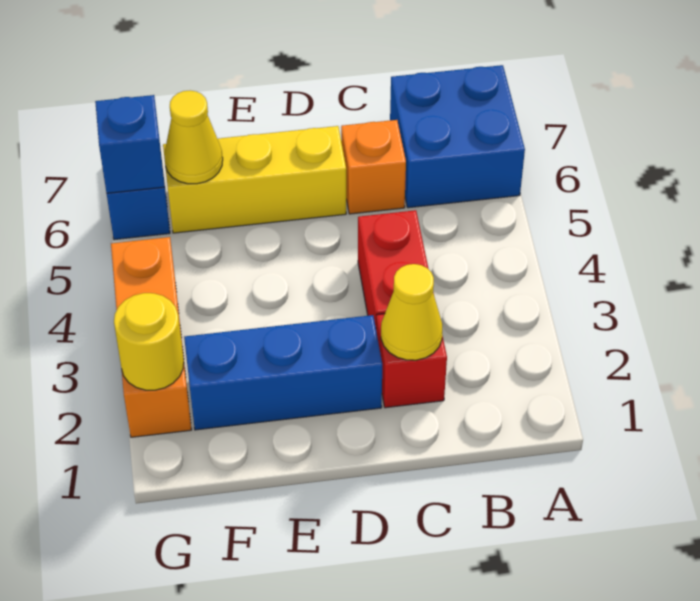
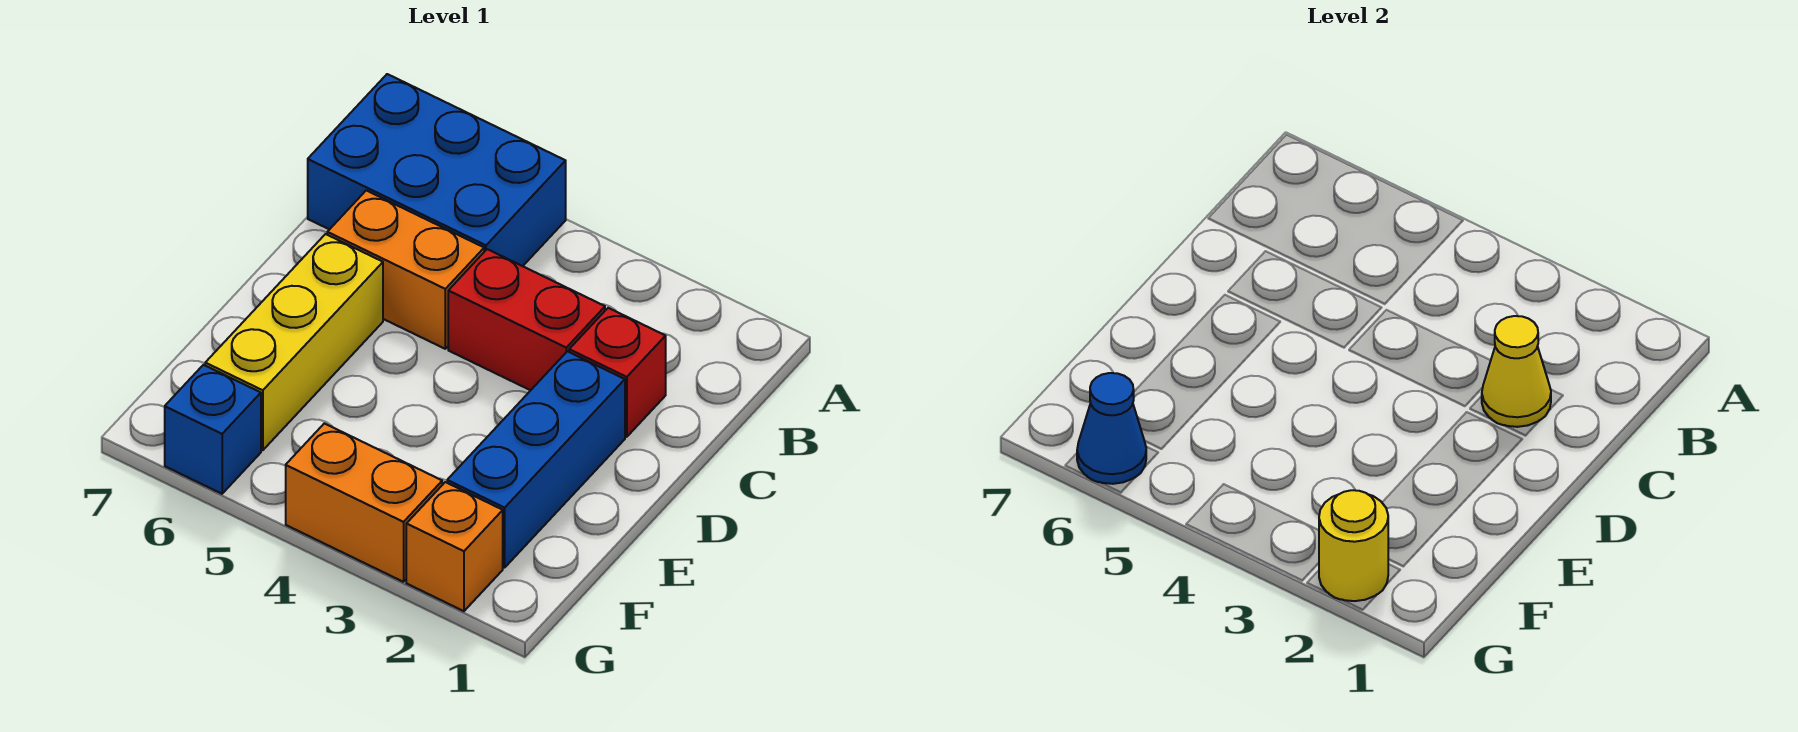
blue brick A6:B7 level 1 -> blue brick A5:B7 level 1
orange brick C6 level 1 -> orange brick C5:C6 level 1
yellow cone F6 level 2 -> none
blue brick G6 level 2 -> blue cone G6 level 2

